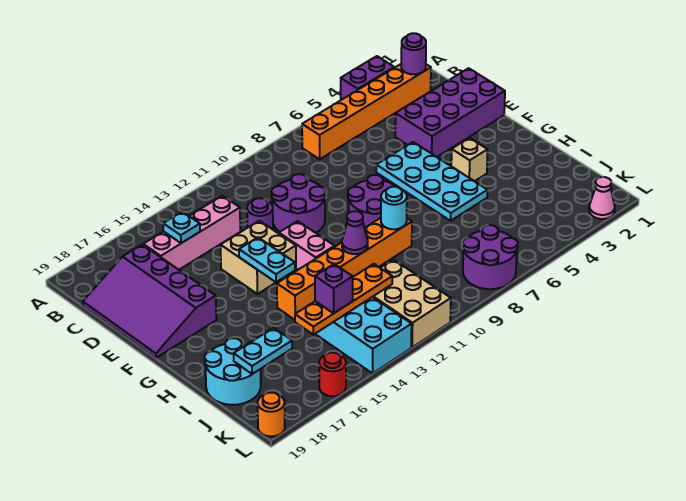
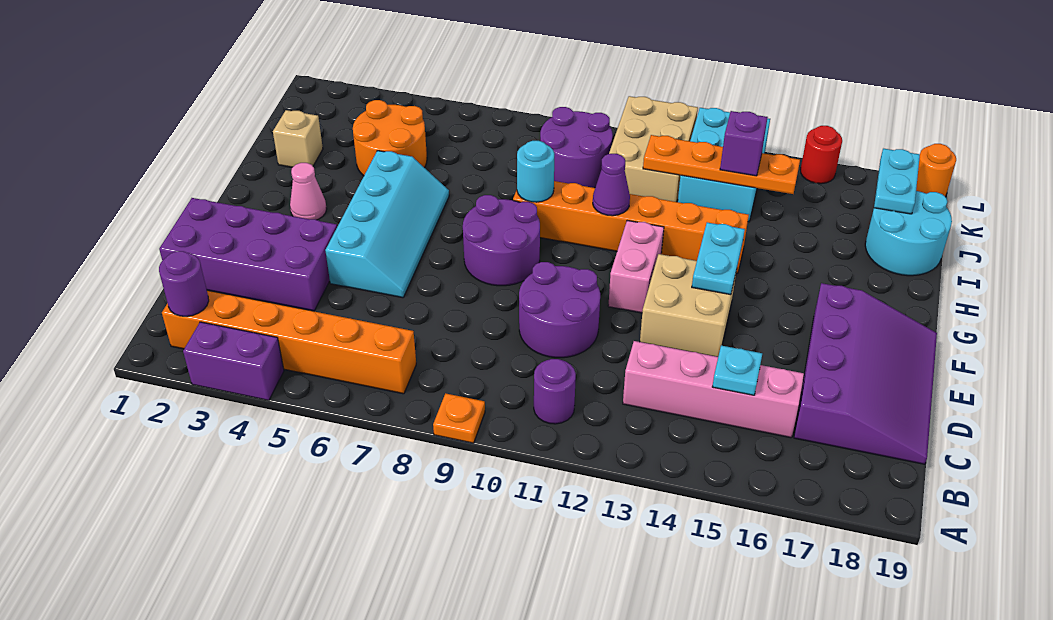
none -> orange plate A9 level 1
purple round brick D12 level 1 -> purple round brick B11 level 1
cyan plate E5:H6 level 1 -> cyan slope E5:H6 level 1 top 5
tan brick G4 level 1 -> tan brick I2 level 1
none -> orange round brick I4:J5 level 1
cyan plate J17:J18 level 2 -> cyan plate J18:K18 level 2
purple round brick K7:L8 level 1 -> purple round brick J9:K10 level 1
pink cone L2 level 1 -> pink cone G3 level 1

